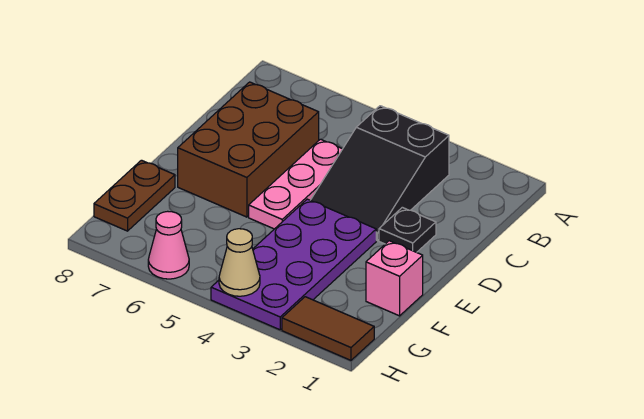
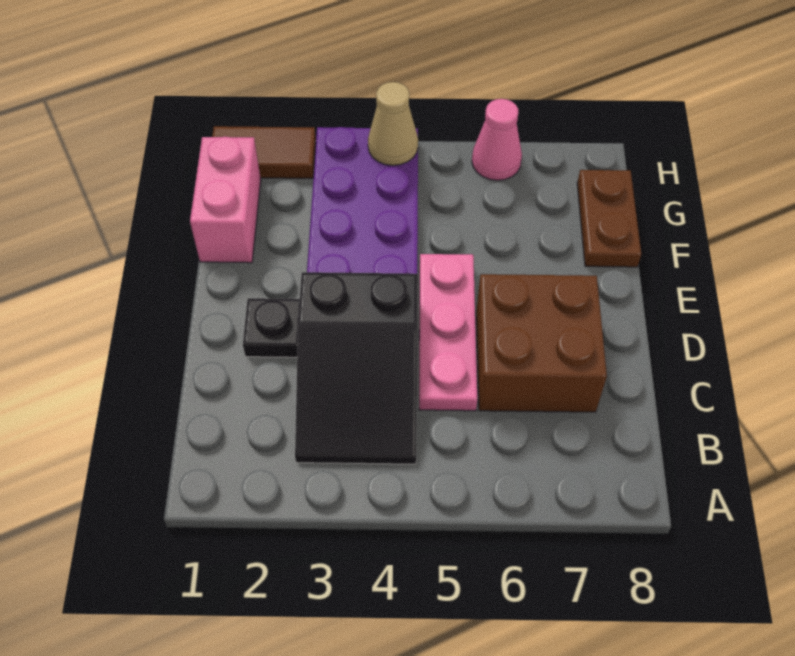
black slope B3:D4 level 1 top B -> black slope B3:D4 level 1 top D
brown brick C6:E7 level 1 -> brown brick C6:D7 level 1
pink brick F1 level 1 -> pink brick F1:G1 level 1

